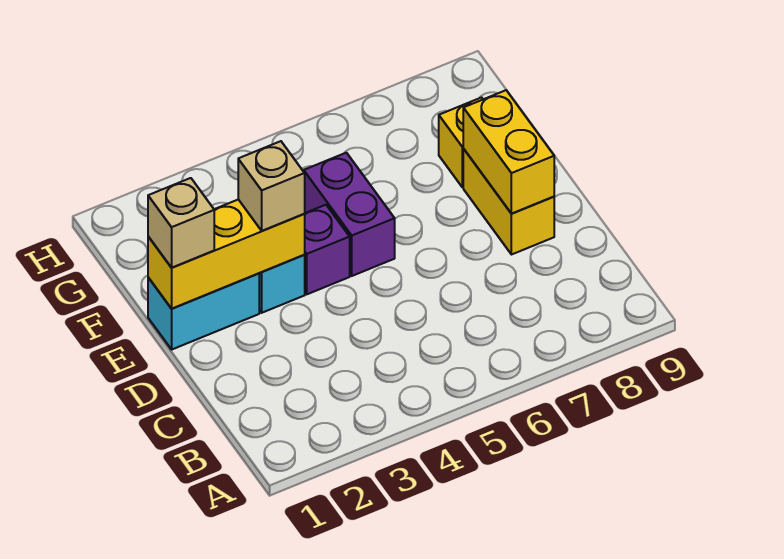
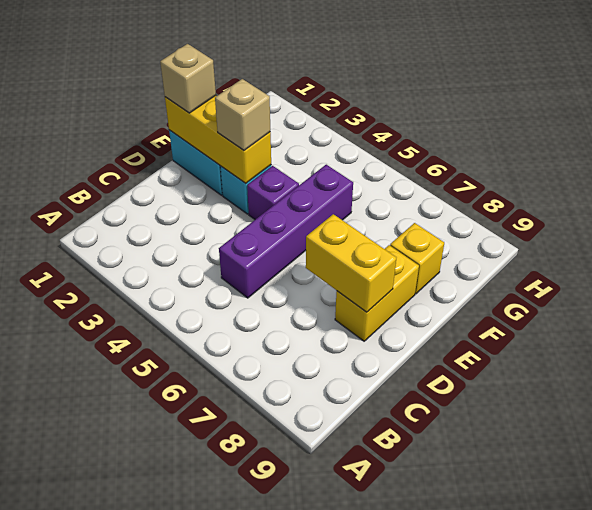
yellow brick D8:E8 level 2 -> yellow brick D7:D8 level 2
purple brick E5:F5 level 1 -> purple brick C5:F5 level 1

